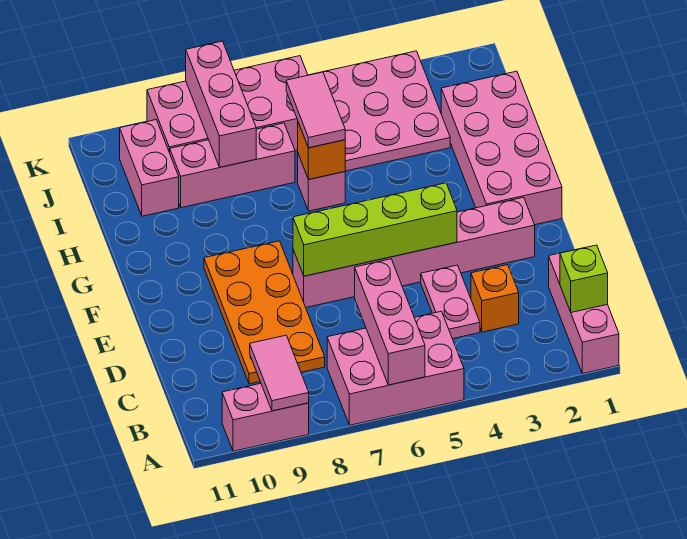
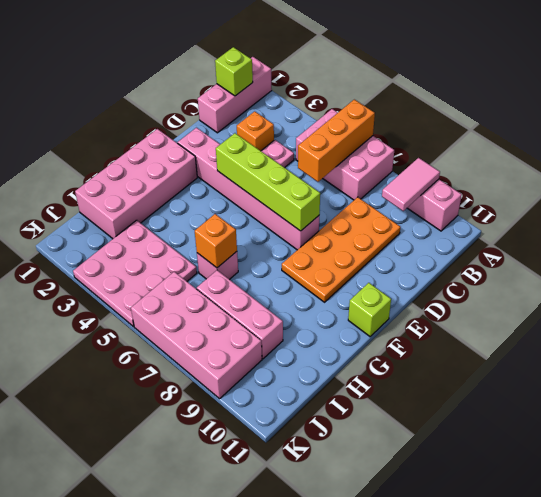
pink brick A6:C6 level 2 -> orange brick A6:C6 level 2
none -> lime brick F11 level 1
pink tile H6:I6 level 3 -> none
pink brick I8:K8 level 2 -> none
pink brick I10:J10 level 1 -> none

